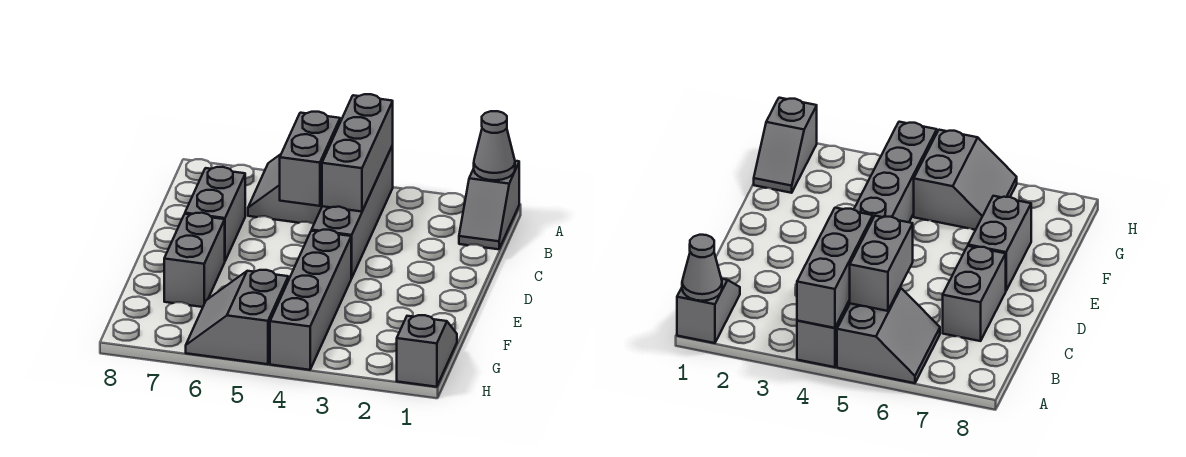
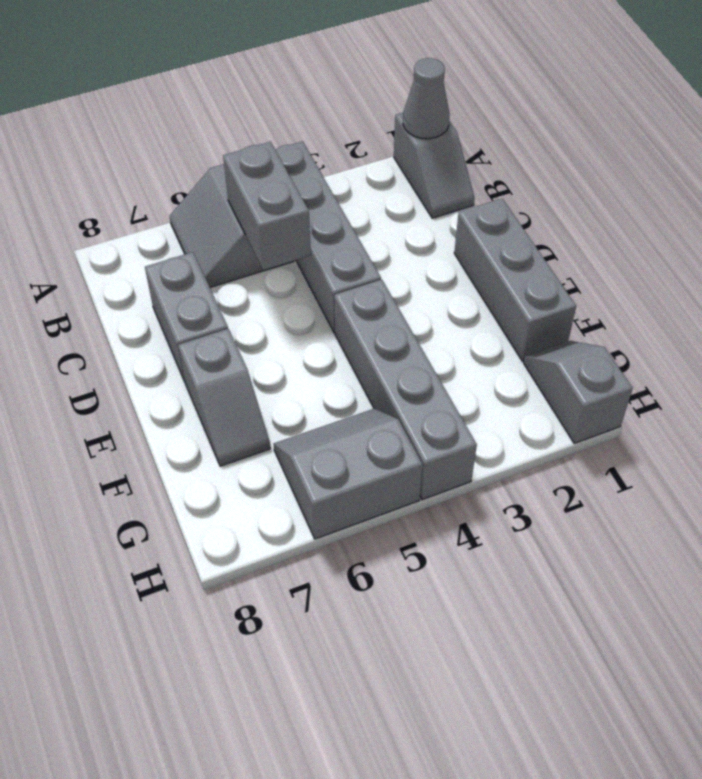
grey brick A4:C4 level 2 -> grey brick D1:F1 level 1
grey brick E7:F7 level 1 -> grey slope E7:F7 level 1 top E
grey slope G5:H6 level 1 top 5 -> grey slope G5:H6 level 1 top H

